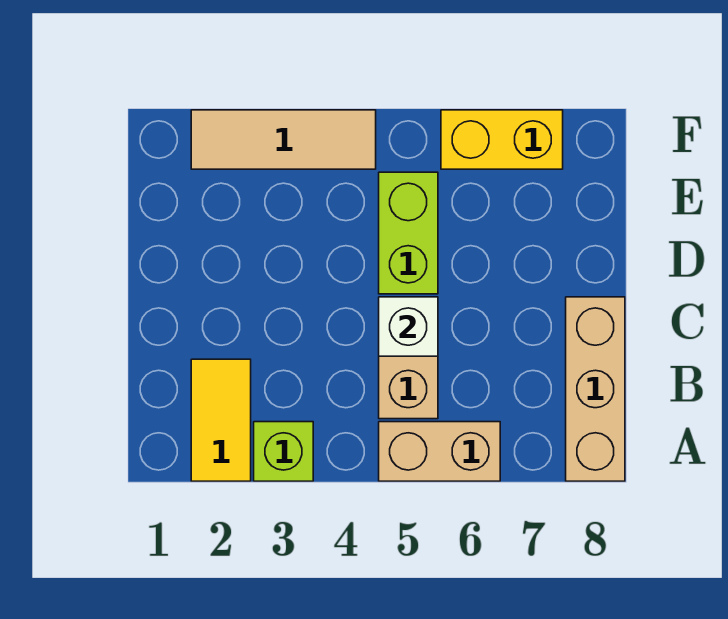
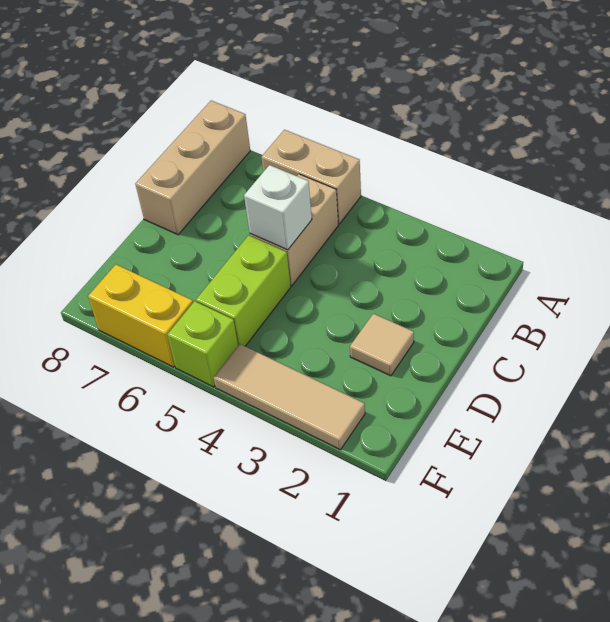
yellow tile A2:B2 level 1 -> none
lime brick A3 level 1 -> lime brick F5 level 1
none -> tan tile D2 level 1

